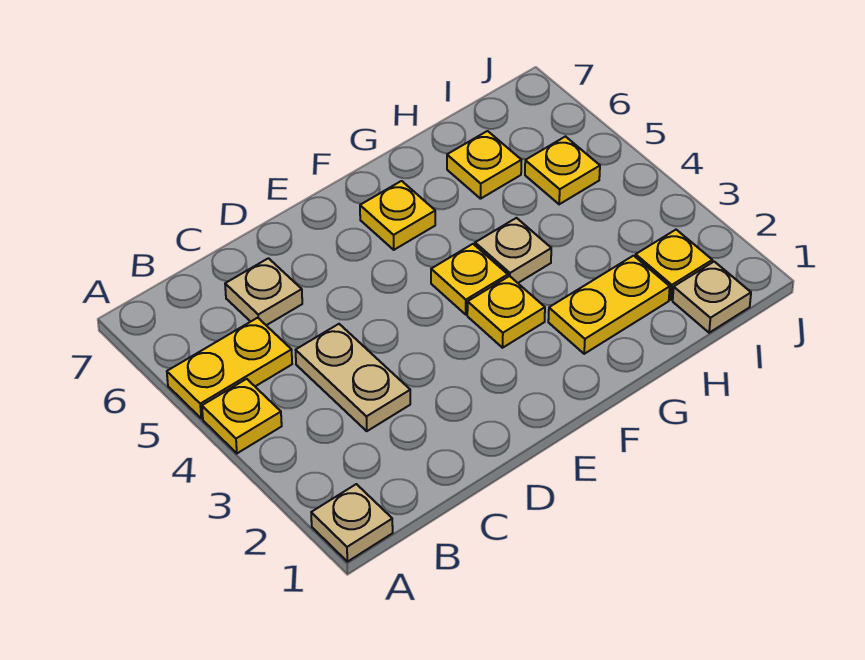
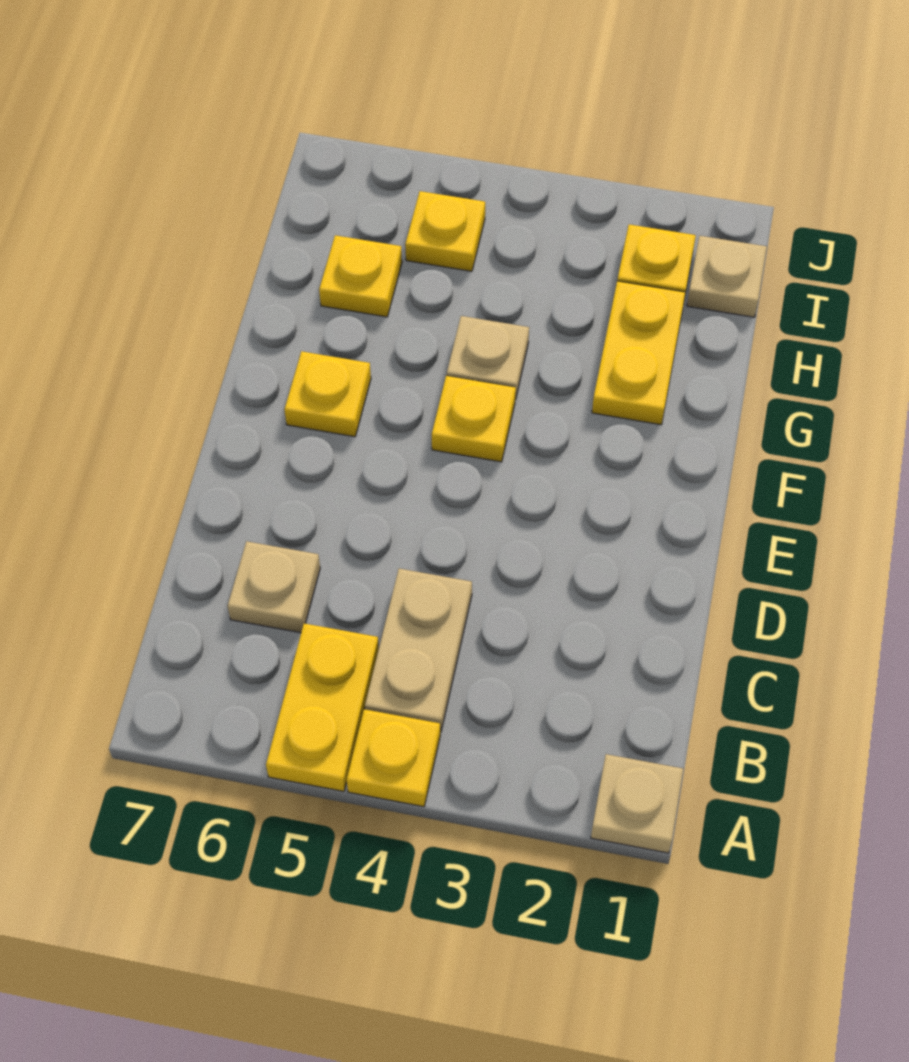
tan plate C3:C4 level 1 -> tan plate B4:C4 level 1
yellow plate F3 level 1 -> none

